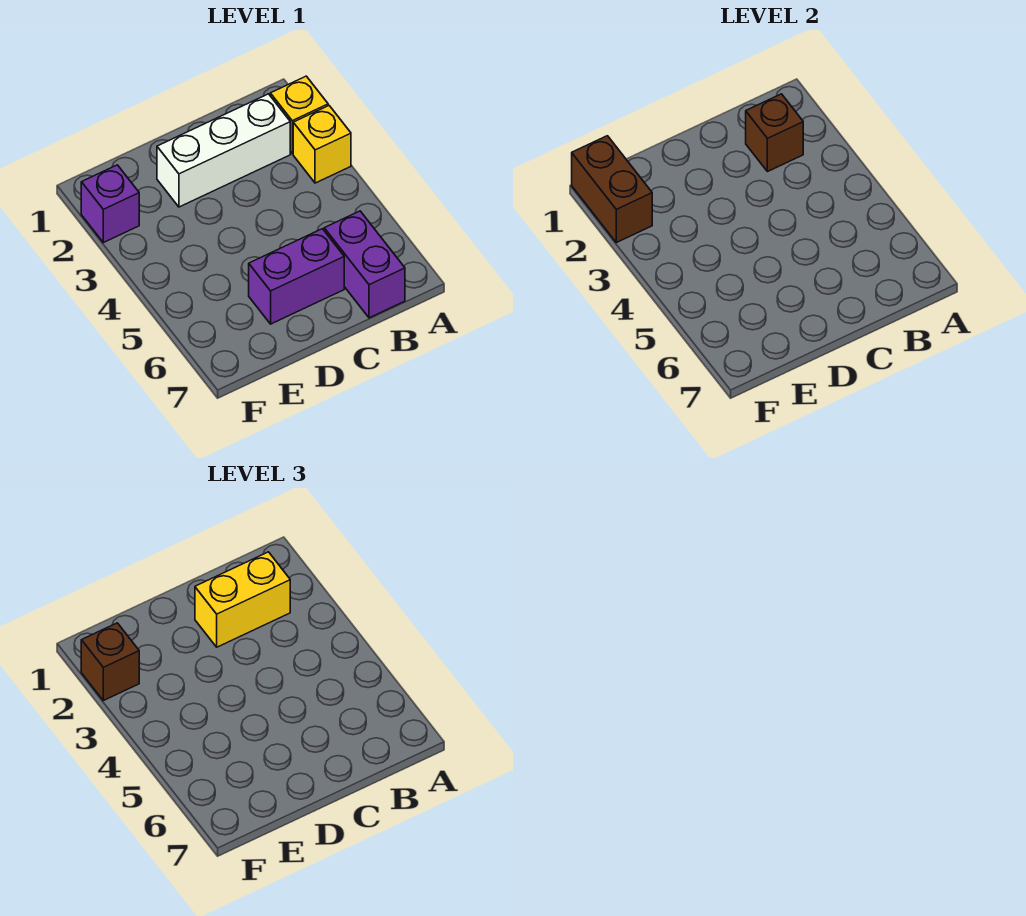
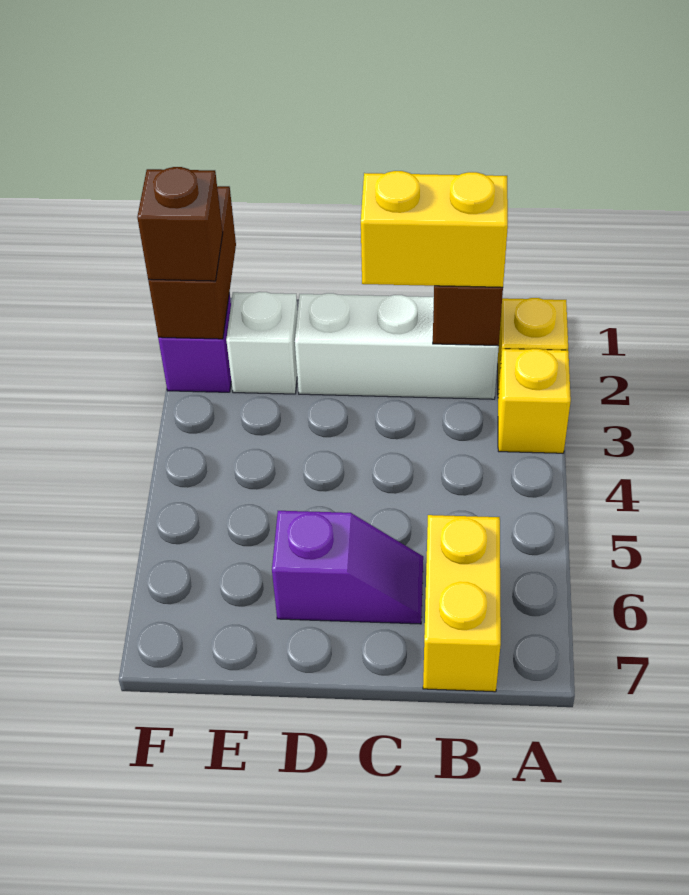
purple brick B6:B7 level 1 -> yellow brick B6:B7 level 1
purple brick C6:D6 level 1 -> purple slope C6:D6 level 1 top D
none -> white brick E2 level 1

